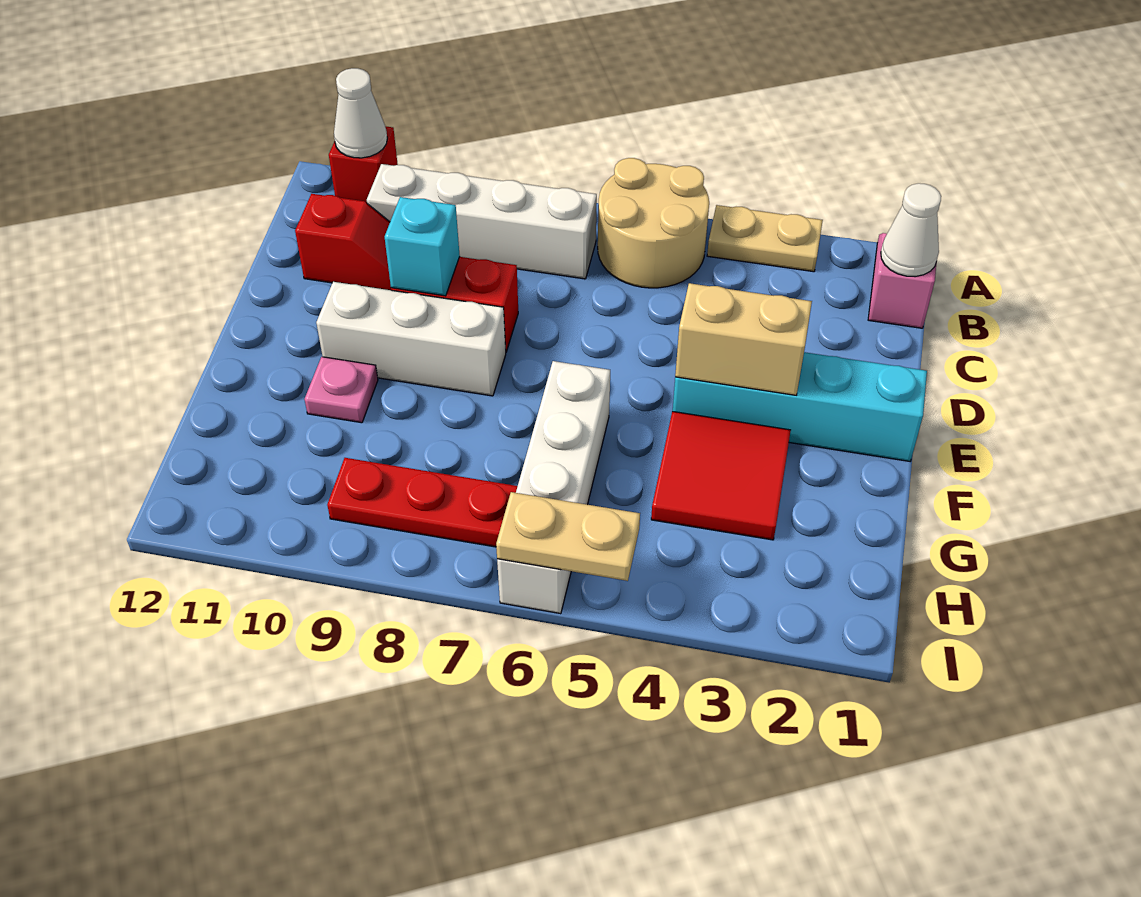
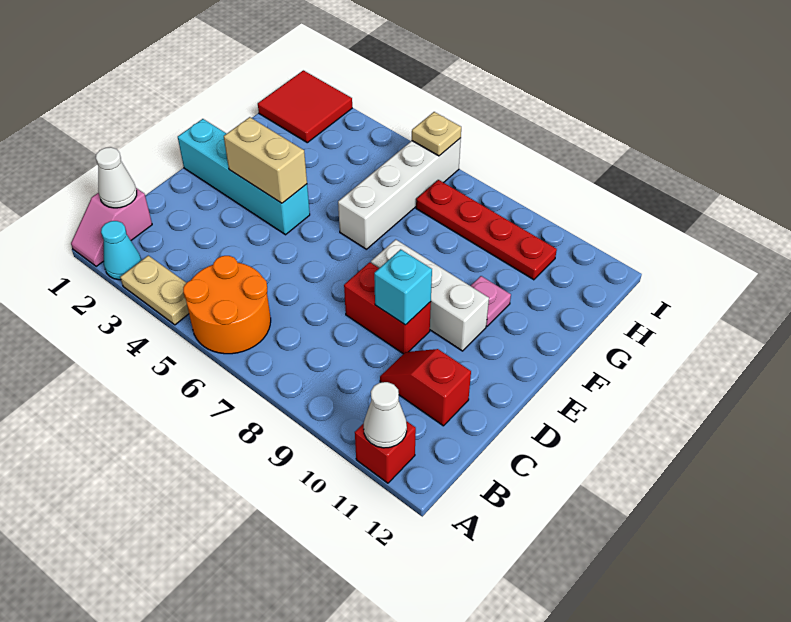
none -> cyan cone A2 level 1
tan round brick A5:B6 level 1 -> orange round brick A5:B6 level 1
white brick B7:B10 level 1 -> none
red tile F3:G4 level 1 -> red tile H1:I2 level 1
red plate H7:H9 level 1 -> red plate H7:H10 level 1
tan plate I5:I6 level 2 -> tan plate I6 level 2

